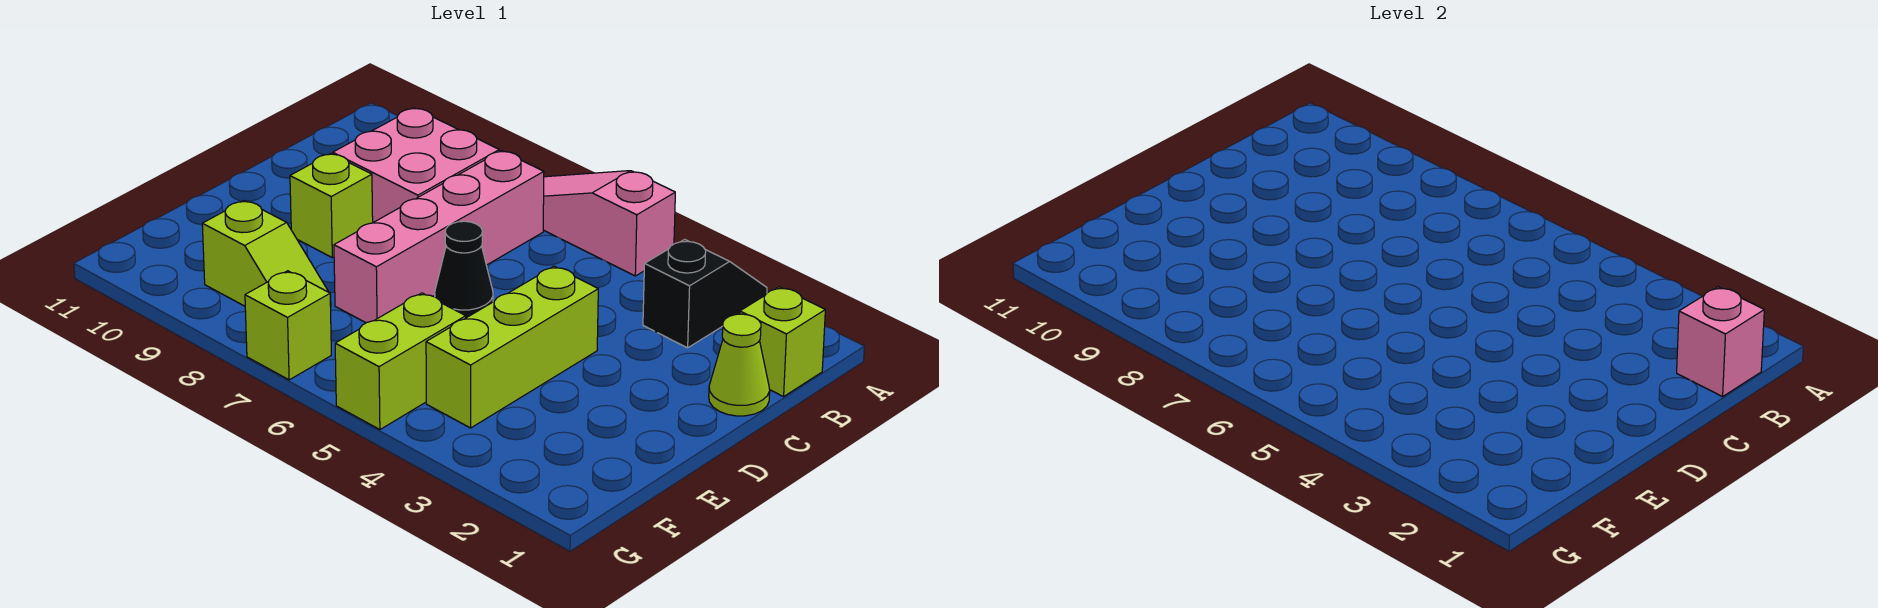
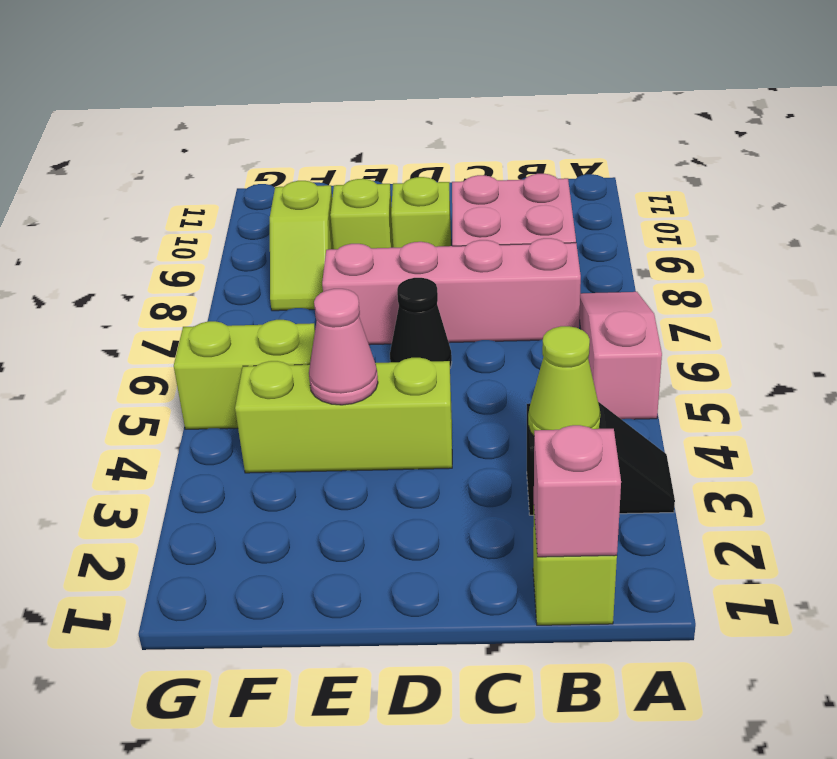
lime cone C1 level 1 -> lime cone B3 level 2
none -> pink cone E4 level 2
lime brick G7 level 1 -> lime brick E9 level 1

